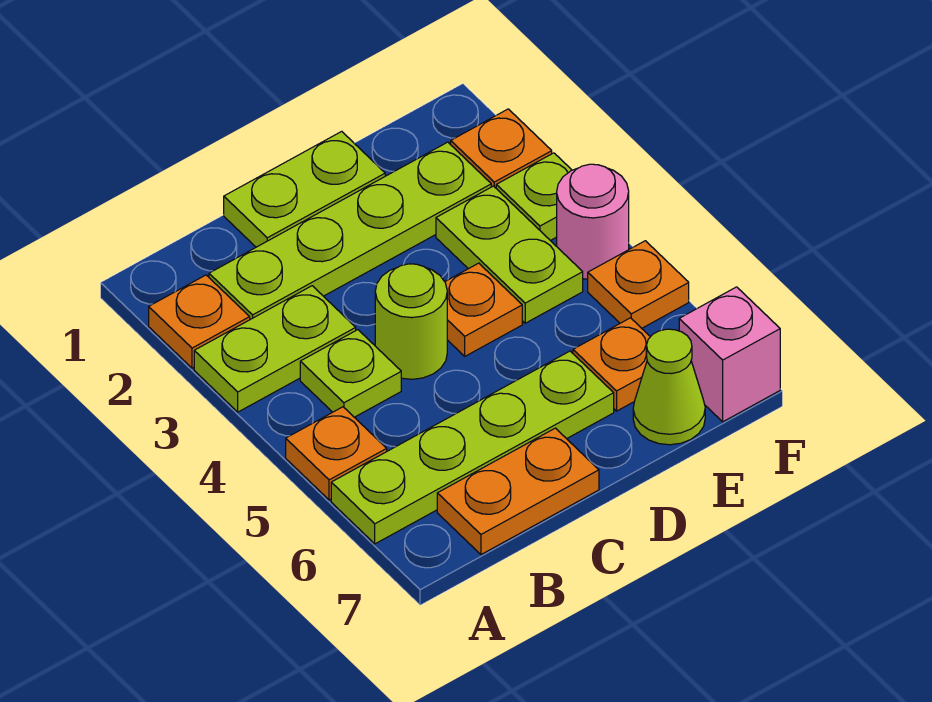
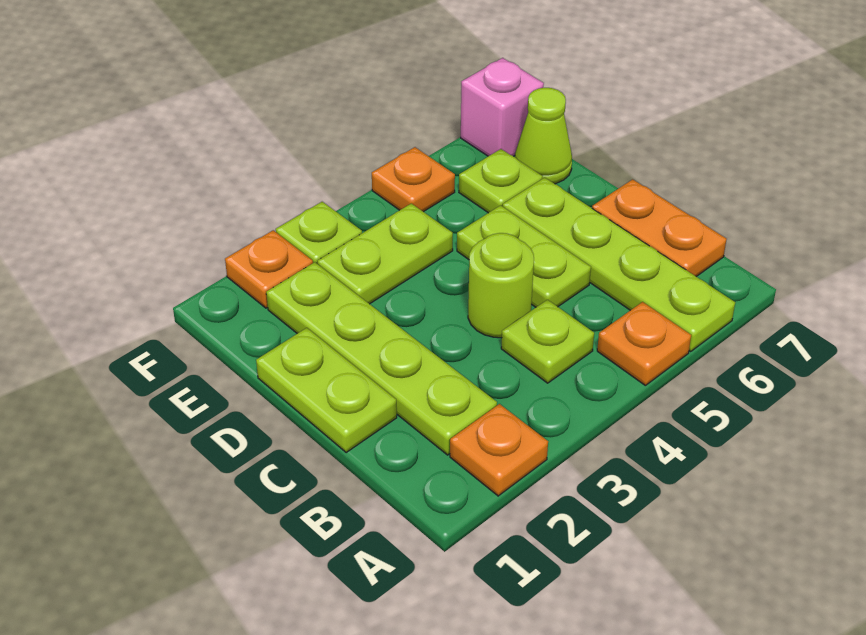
lime plate A3:B3 level 1 -> lime plate C5:D5 level 1
orange plate D4 level 1 -> none
orange plate E6 level 1 -> lime plate E6 level 1
pink round brick F4 level 1 -> none

